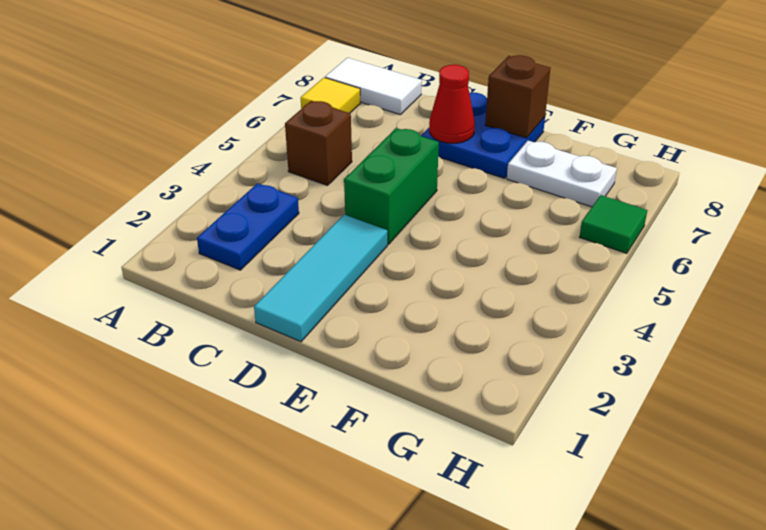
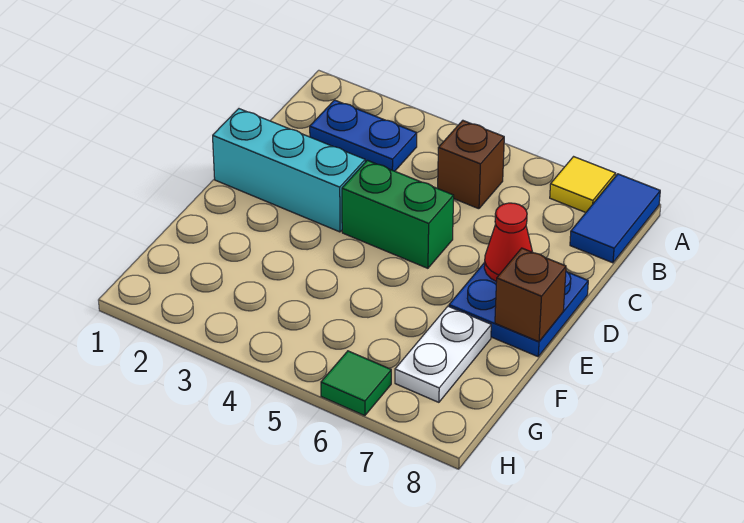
white tile A8:B8 level 1 -> blue tile A8:B8 level 1
cyan tile D1:D3 level 1 -> cyan brick D1:D3 level 1

